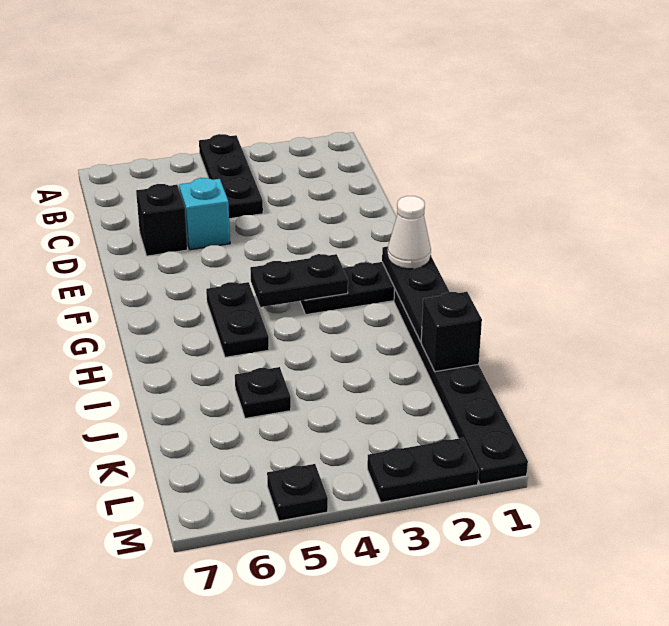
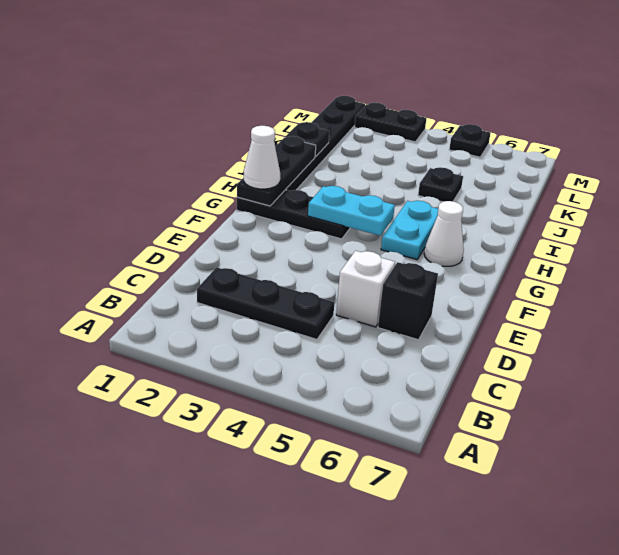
black plate A4:C4 level 1 -> black plate C2:C4 level 1
cyan brick D5 level 1 -> white brick D5 level 1
black plate G3:G4 level 2 -> cyan plate G3:G4 level 2
black plate G5:H5 level 1 -> cyan plate G5:H5 level 1
none -> white cone G6 level 1
black brick J1 level 2 -> black plate J1 level 2

